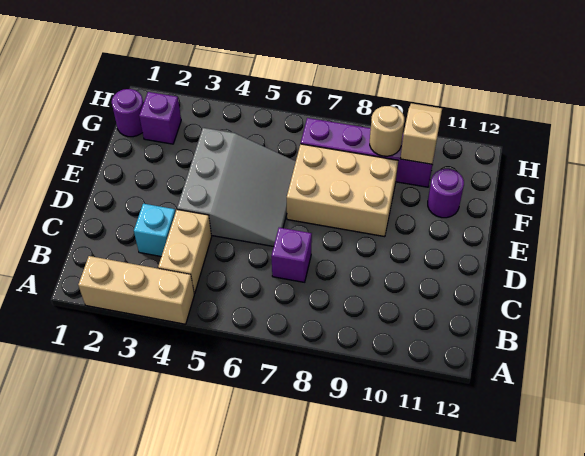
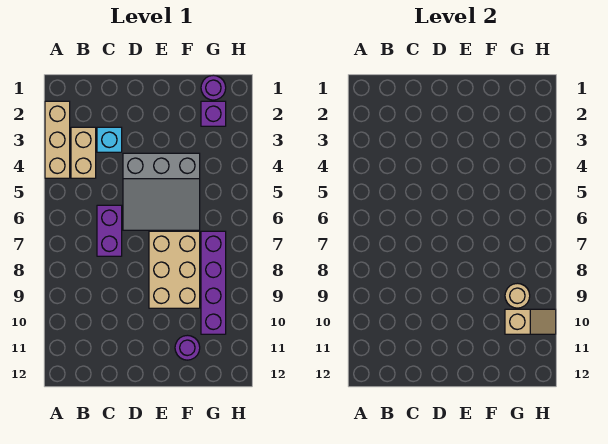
tan brick B4:C4 level 1 -> tan brick B3:B4 level 1
purple brick C7 level 1 -> purple brick C6:C7 level 1

